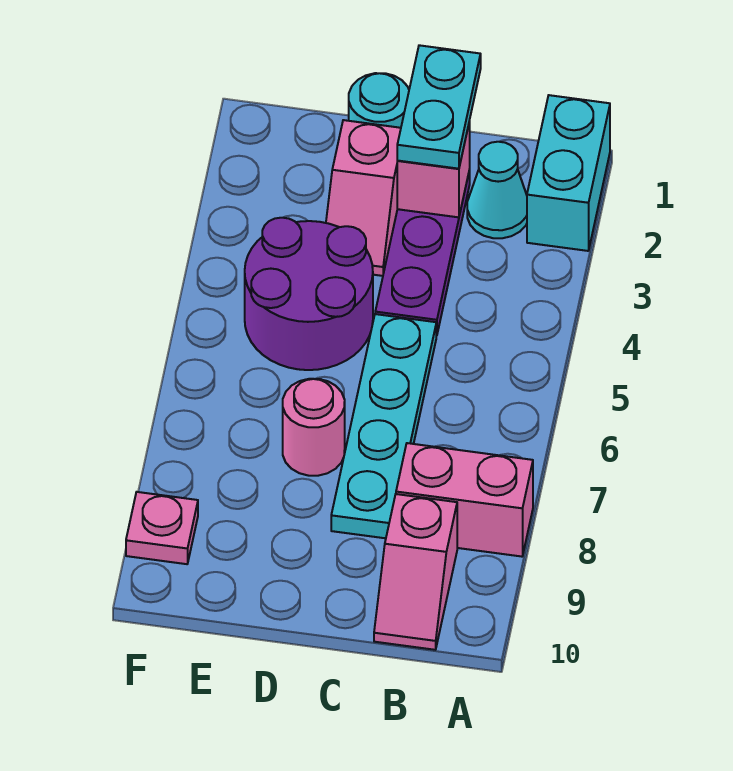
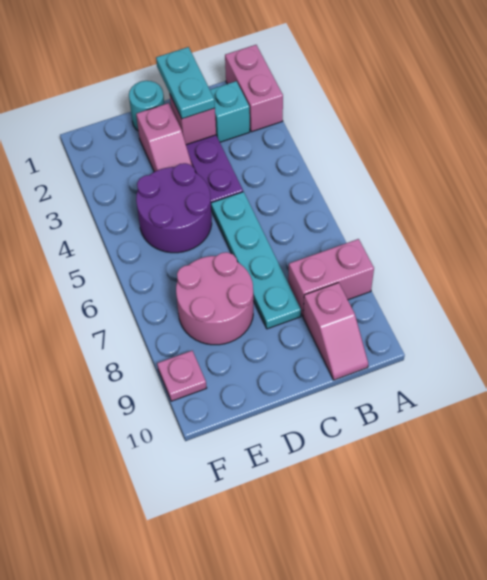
cyan brick A1:A2 level 1 -> pink brick A1:A2 level 1
cyan cone B2 level 1 -> cyan brick B2 level 1
pink round brick D7 level 1 -> pink round brick D7:E8 level 1

